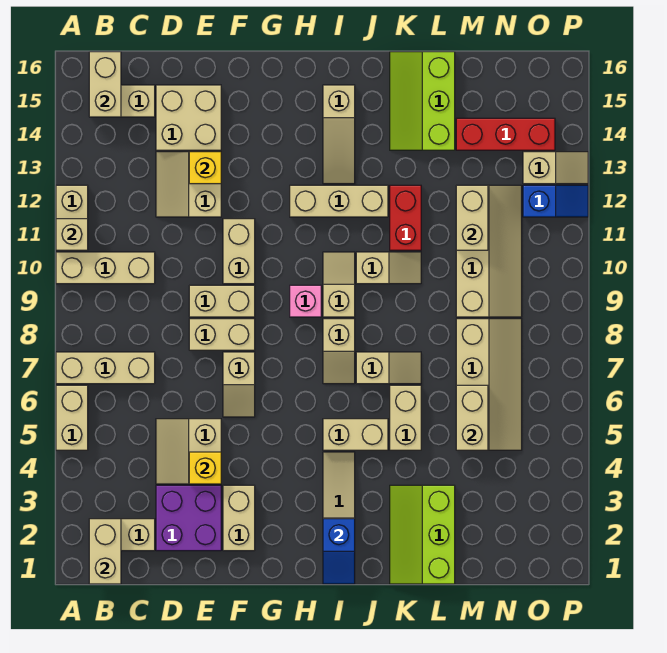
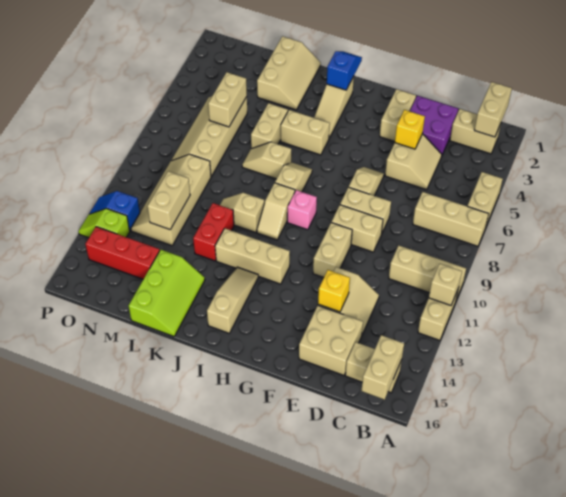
lime slope K1:L3 level 1 top L -> tan slope K1:L3 level 1 top L
tan slope O13:P13 level 1 top O -> lime slope O13:P13 level 1 top O

